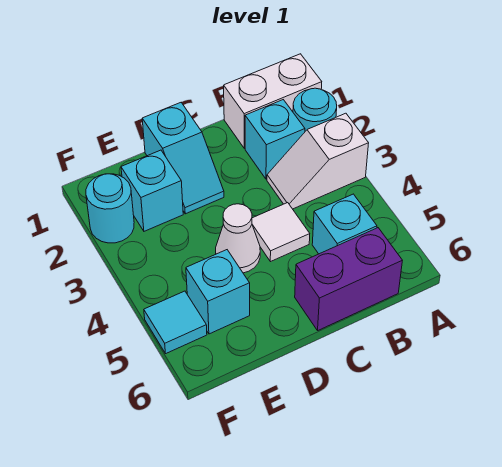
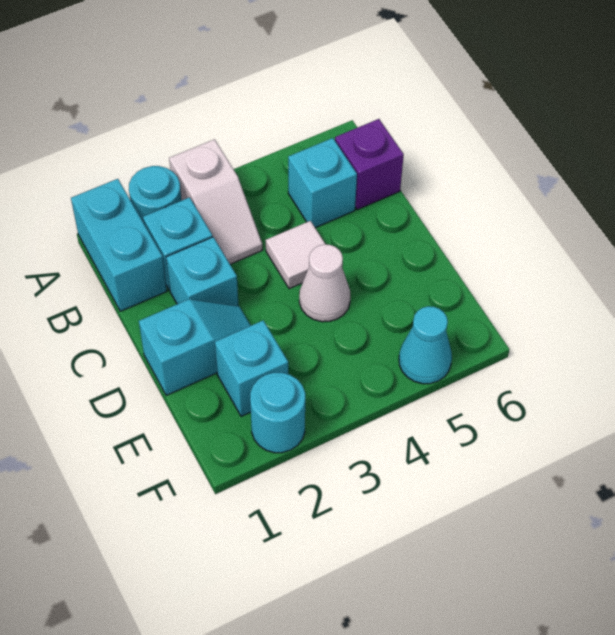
white brick A1:B1 level 1 -> cyan brick A1:B1 level 1
purple brick B6:C6 level 1 -> purple brick B6 level 1
cyan brick E5 level 1 -> cyan brick C2 level 1
cyan tile F5 level 1 -> cyan cone F5 level 1

